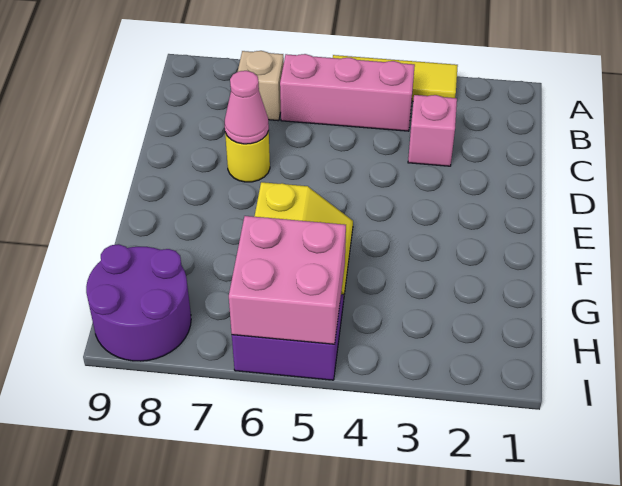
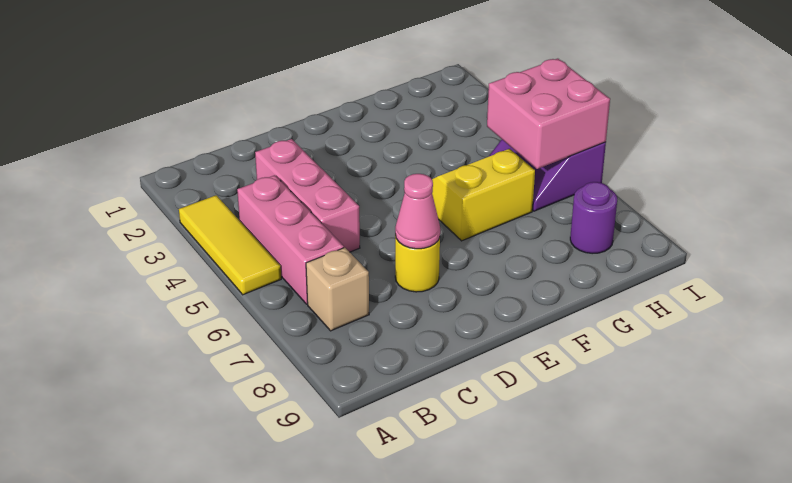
pink brick C3 level 1 -> pink brick C3:C5 level 1
purple round brick H8:I9 level 1 -> purple round brick H8 level 1

